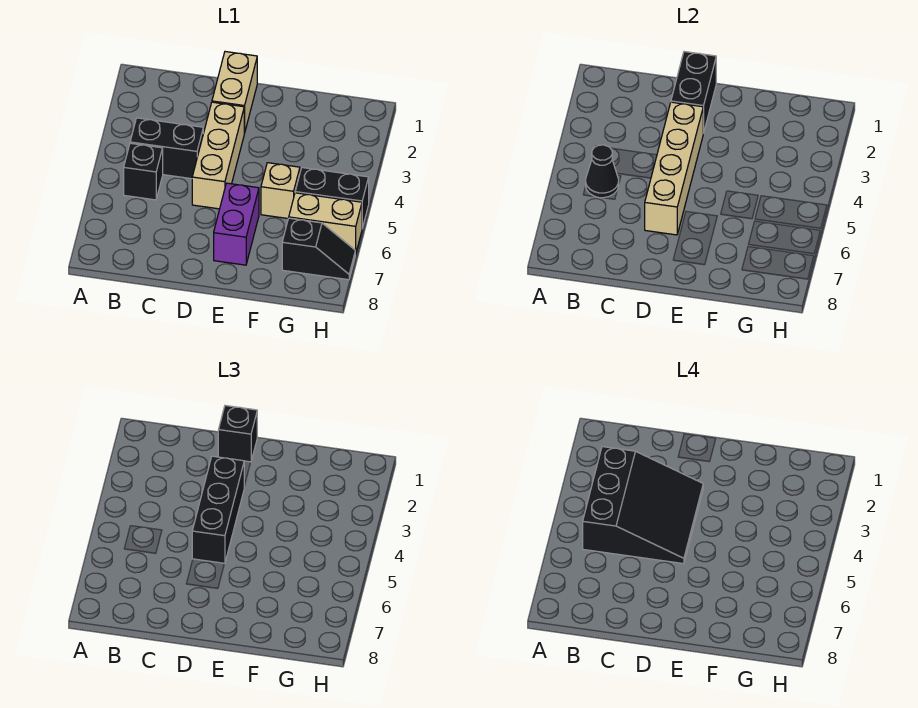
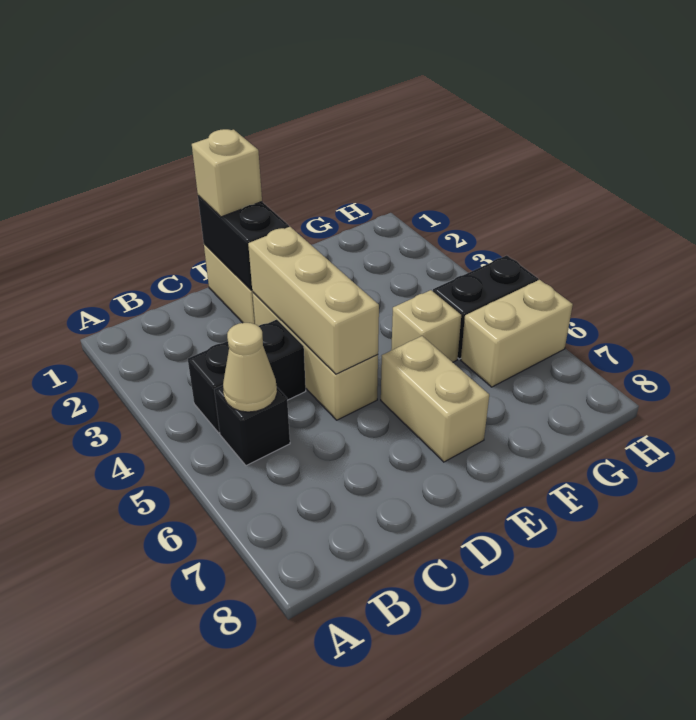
black slope B3:D5 level 4 top B -> none
black cone B5 level 2 -> tan cone B5 level 2
black brick D1 level 3 -> tan brick D1 level 3
tan brick D3:D6 level 2 -> tan brick D3:D5 level 2
black brick D3:D5 level 3 -> none
purple brick E6:E7 level 1 -> tan brick E6:E7 level 1
black slope G7:H7 level 1 top G -> none

